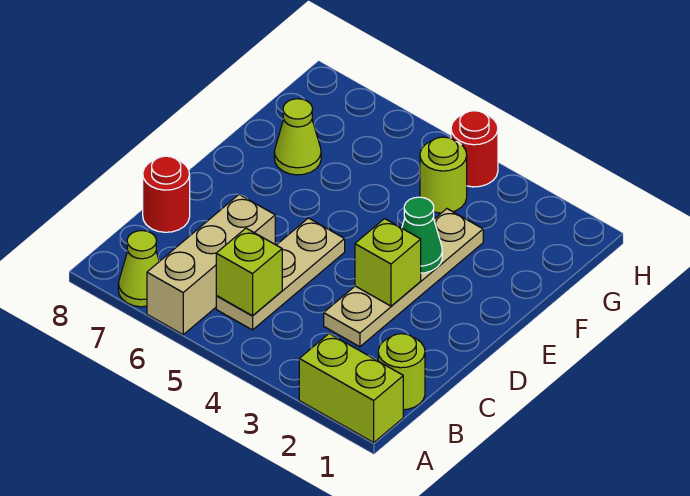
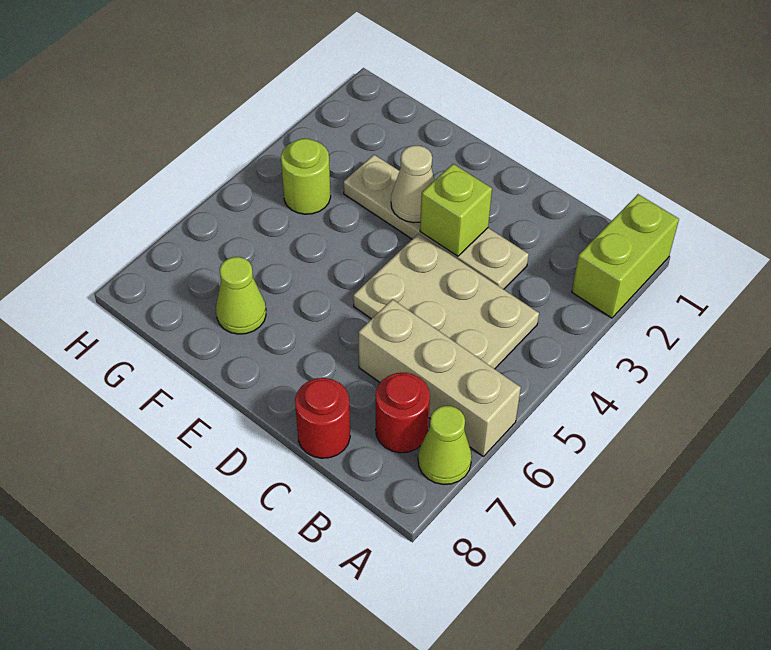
lime round brick B1 level 1 -> none
tan plate B5:D5 level 1 -> tan plate B4:D5 level 1
lime brick B5 level 2 -> none
green cone E3 level 2 -> tan cone E3 level 2
red round brick H4 level 1 -> red round brick B7 level 1

